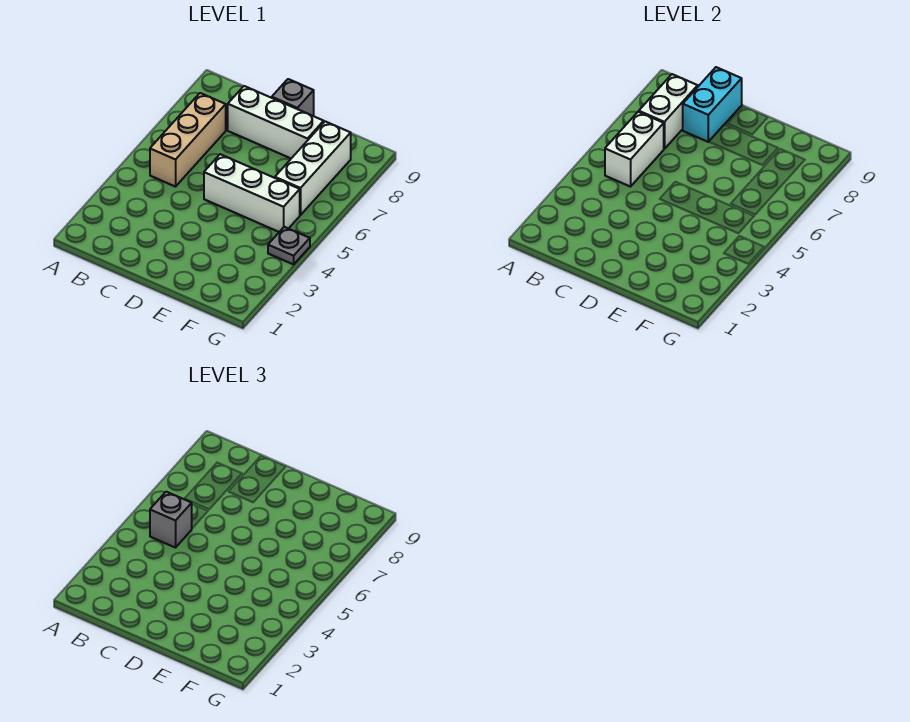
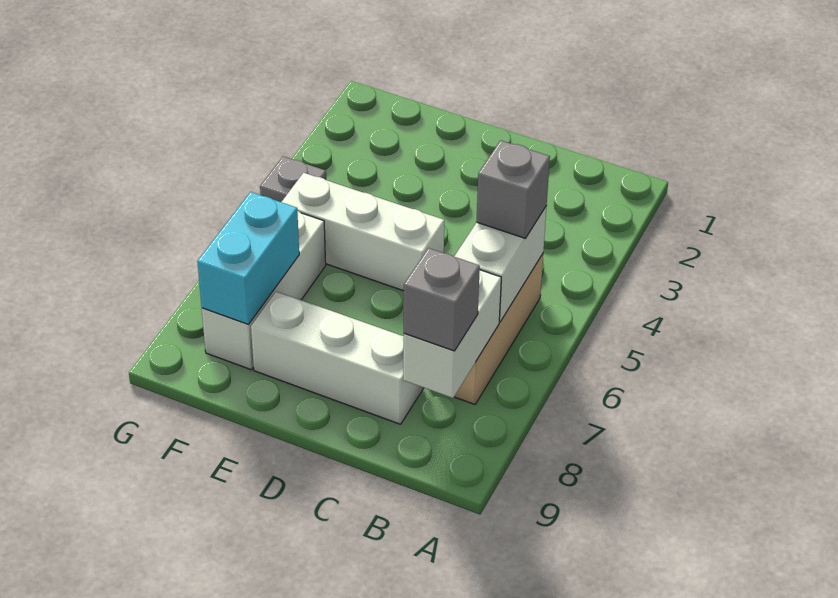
cyan brick C8:C9 level 2 -> cyan brick F7:F8 level 2
grey brick D9 level 1 -> grey brick B8 level 3

